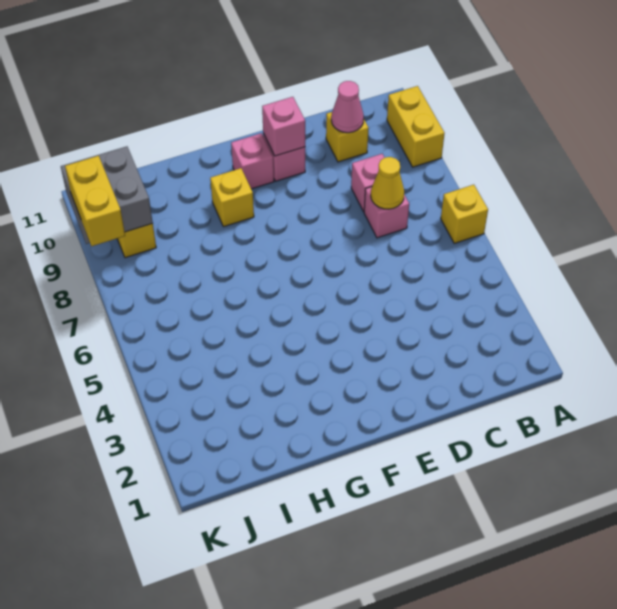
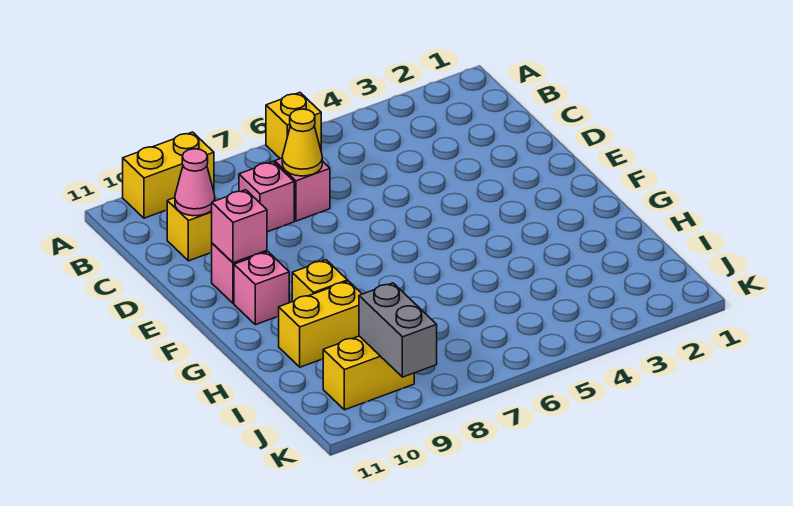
grey brick J9:K10 level 2 -> grey brick J9:K9 level 2
yellow brick K8:K9 level 3 -> yellow brick H9:H10 level 1

